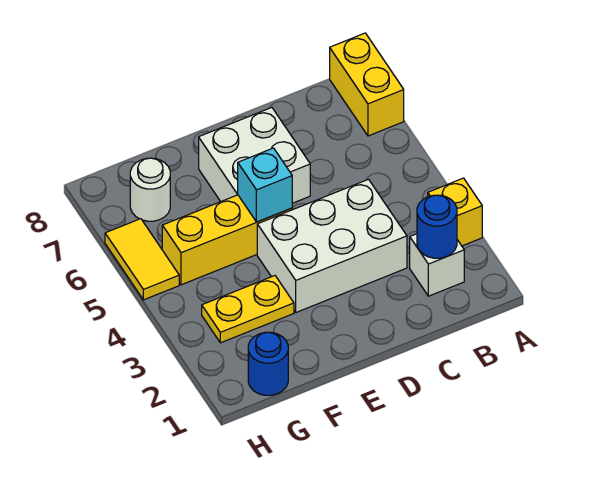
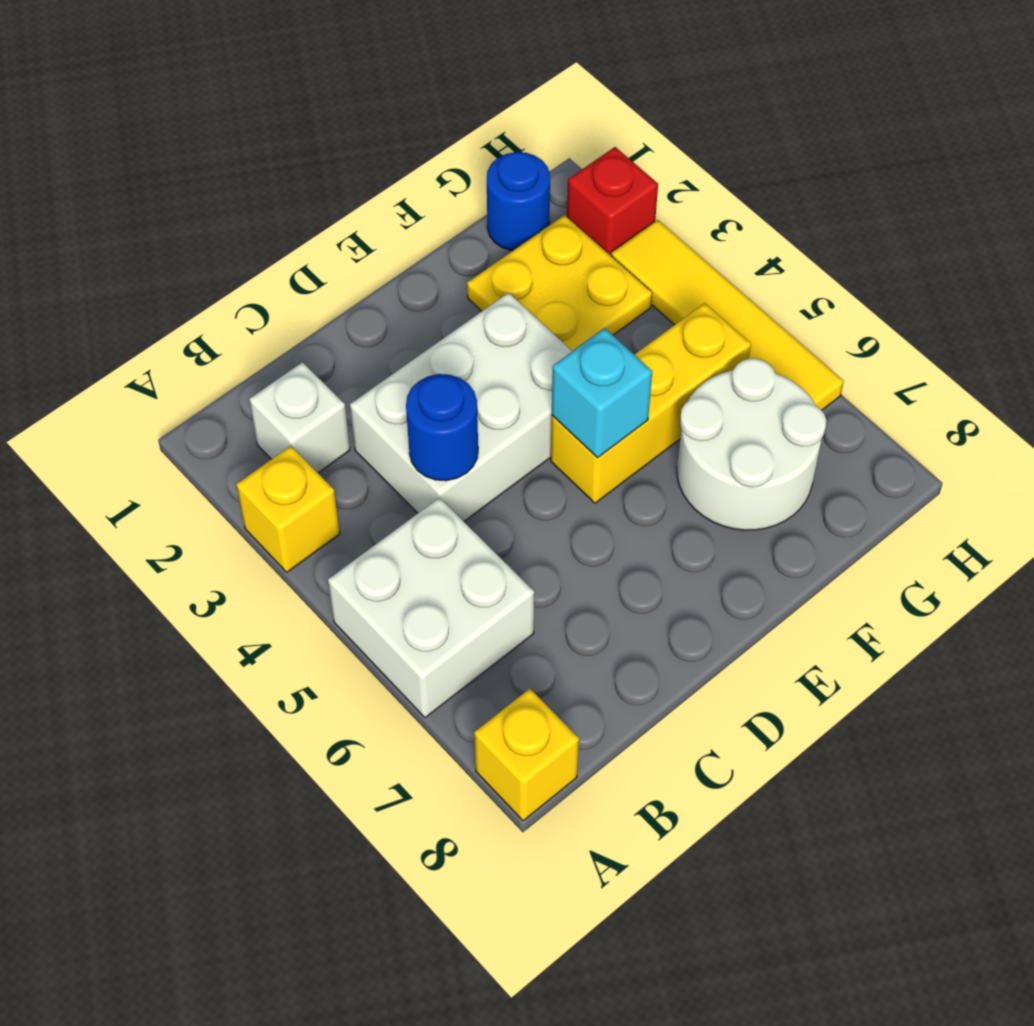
yellow brick A7:A8 level 1 -> yellow brick A8 level 1
blue round brick B2 level 2 -> blue round brick C4 level 2
white brick D6:E7 level 1 -> white brick A5:B6 level 1
yellow plate F3:G3 level 1 -> yellow plate F2:G3 level 1
white round brick G7 level 1 -> white round brick F6:G7 level 1
none -> red brick H2 level 1
yellow tile H5:H6 level 1 -> yellow tile H3:H6 level 1

